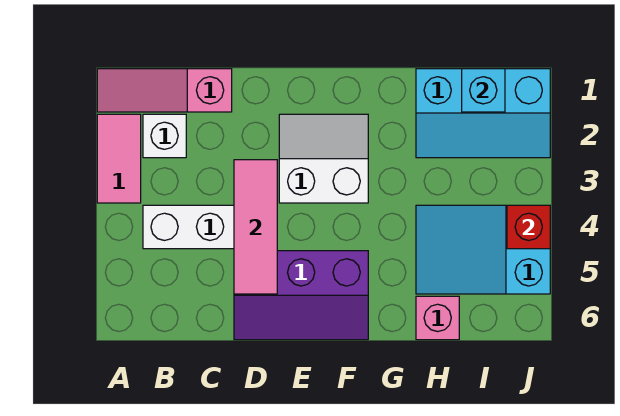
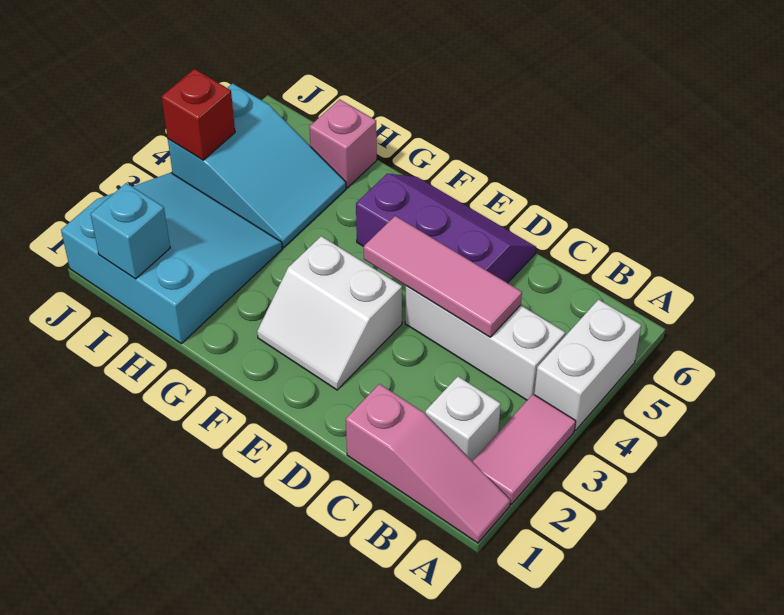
none -> white brick A4:A5 level 1
pink tile D3:D5 level 2 -> pink tile C4:E4 level 2
cyan slope H1:J2 level 1 top 1 -> cyan slope H1:J3 level 1 top 1

